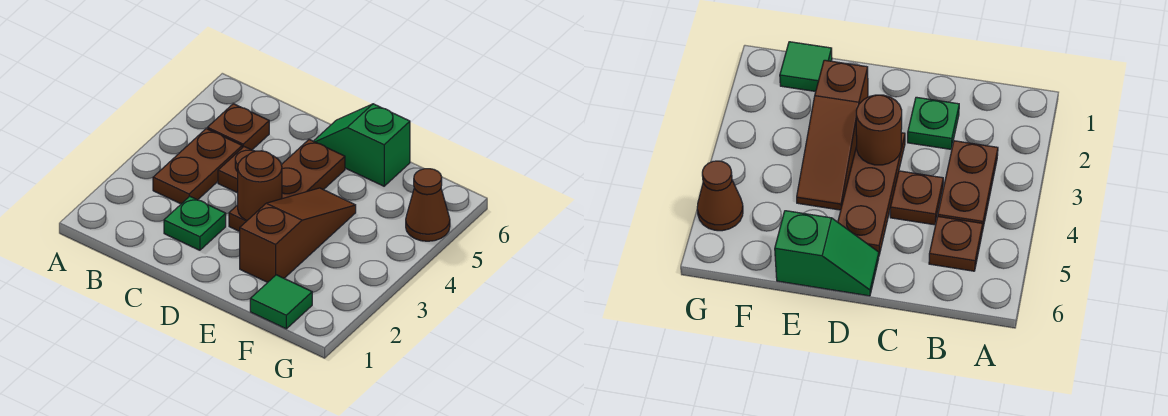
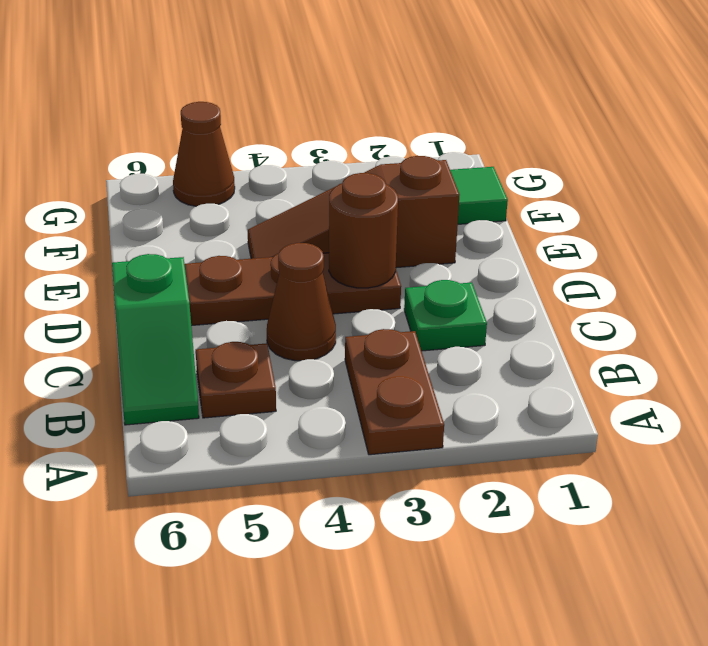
brown plate B3:B4 level 1 -> brown plate A3:B3 level 1
brown plate C4 level 1 -> brown cone C4 level 1
green slope D6:E6 level 1 top E -> green slope B6:C6 level 1 top C

